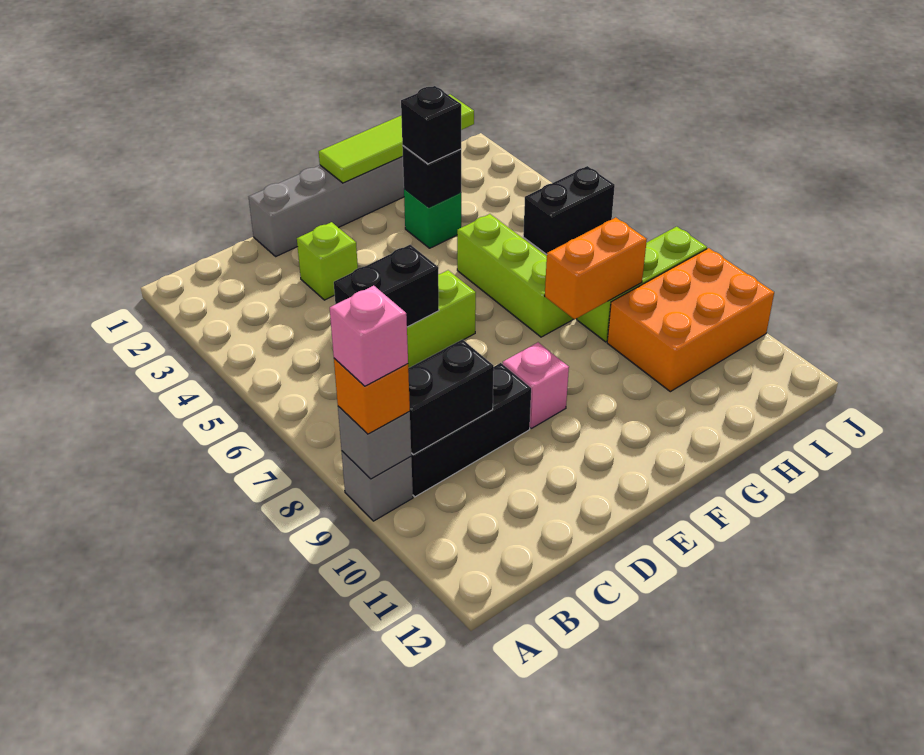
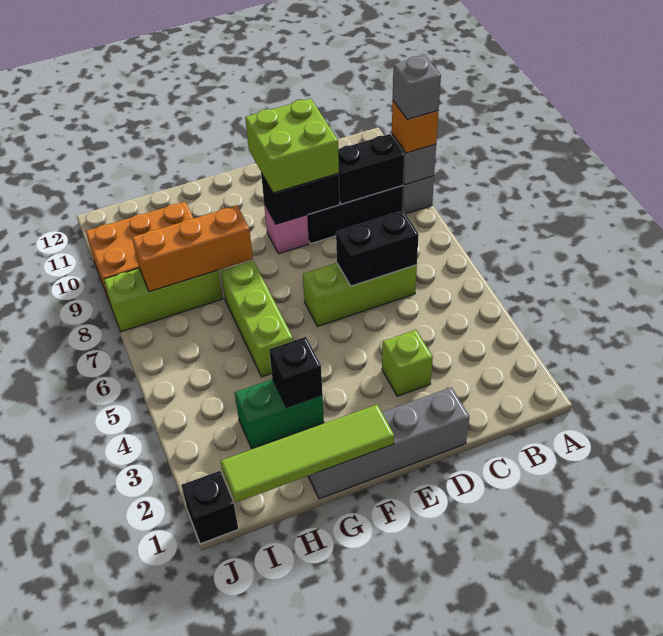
pink brick A9 level 4 -> grey brick A9 level 4
none -> lime brick D9:E10 level 3
green brick G3 level 1 -> green brick G3:H3 level 1
black brick G3 level 3 -> black brick J1 level 1
orange brick G8:H8 level 2 -> orange brick G8:I8 level 2
black brick I5:J5 level 1 -> black brick D9:E9 level 2

